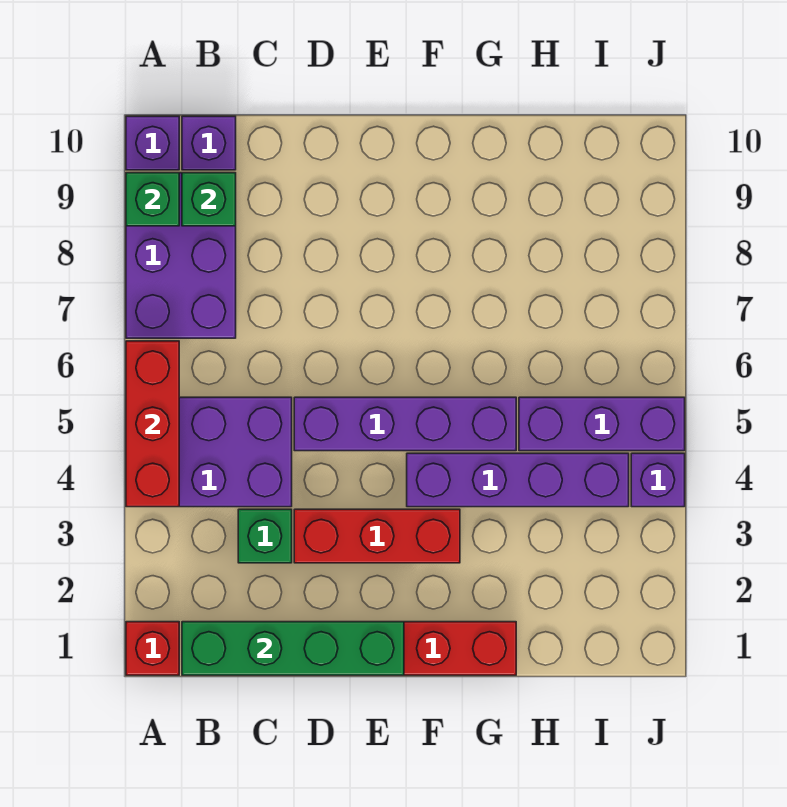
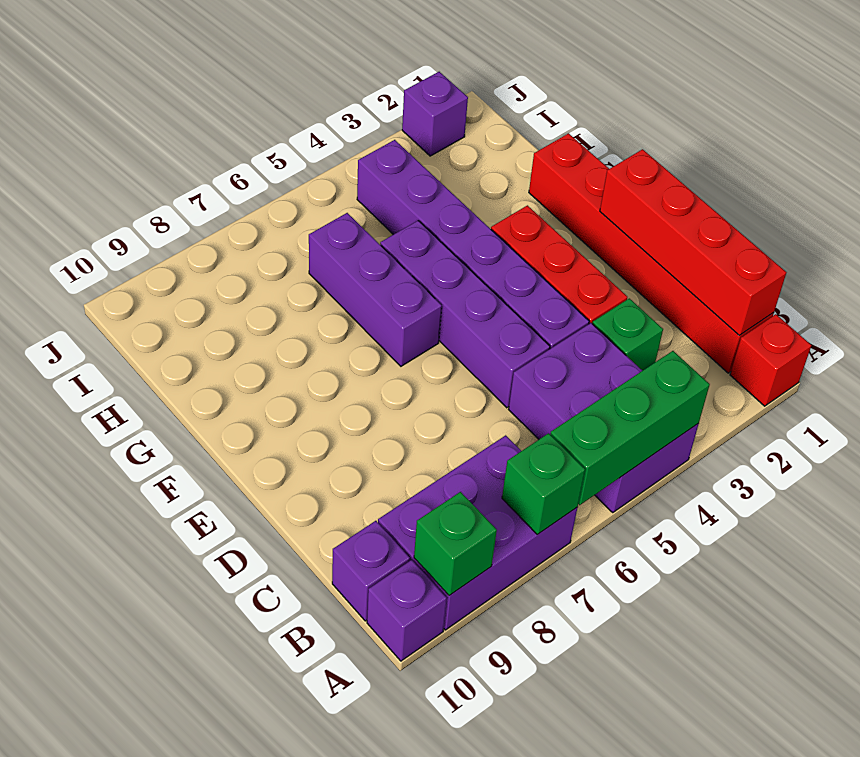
red brick A4:A6 level 2 -> green brick A4:A6 level 2
green brick B1:E1 level 2 -> red brick B1:E1 level 2
green brick B9 level 2 -> green brick A7 level 2
purple brick F4:I4 level 1 -> purple brick D4:I4 level 1
purple brick H5:J5 level 1 -> purple brick F6:H6 level 1
purple brick J4 level 1 -> purple brick J2 level 1

